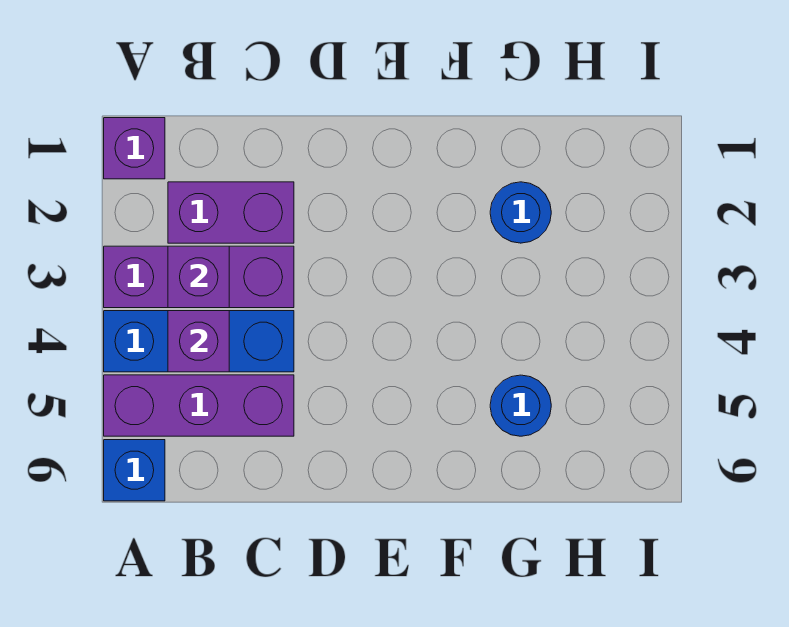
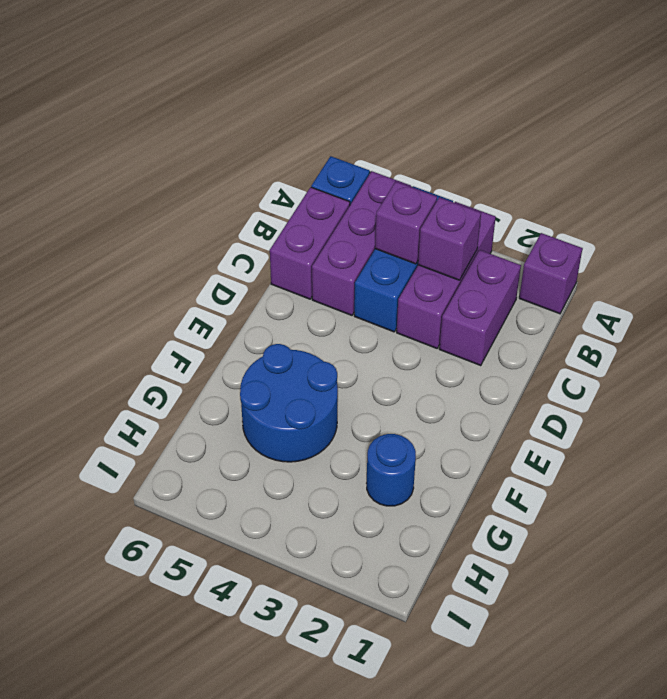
none -> purple brick B6:C6 level 1
blue round brick G5 level 1 -> blue round brick F4:G5 level 1

